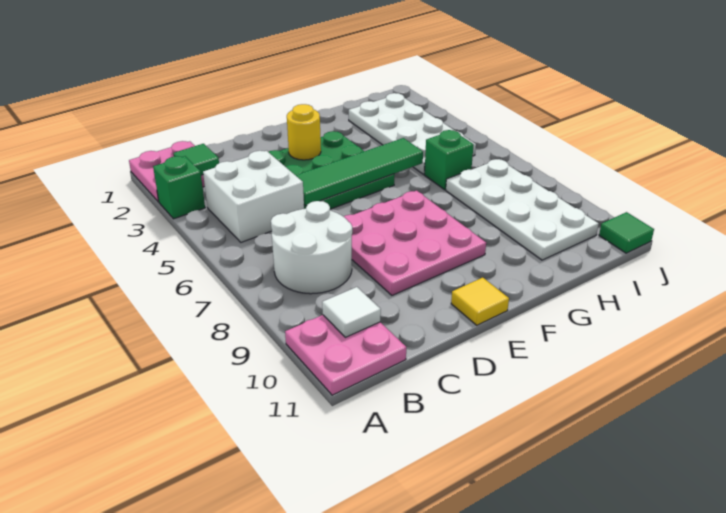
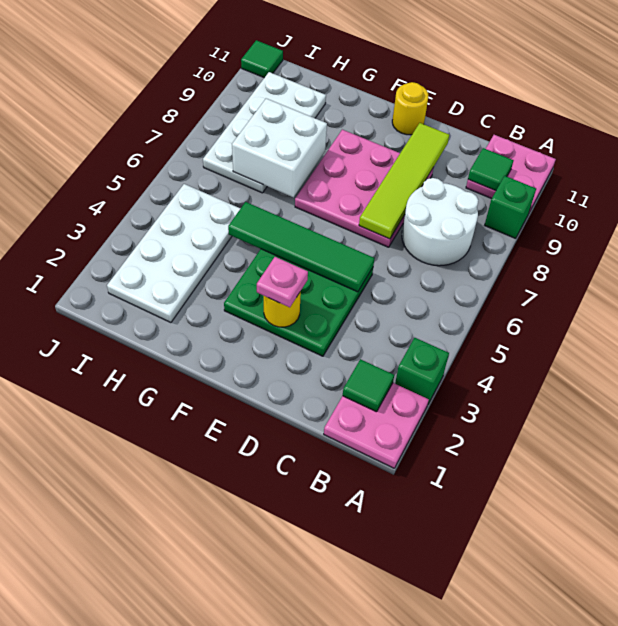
white brick B4:C5 level 1 -> white brick G7:H8 level 2
white tile B10 level 2 -> green tile B10 level 2
none -> lime tile D7:D10 level 2
none -> pink plate E3 level 3
yellow tile E11 level 1 -> yellow round brick E11 level 1
green brick H6 level 1 -> green brick A9 level 1

